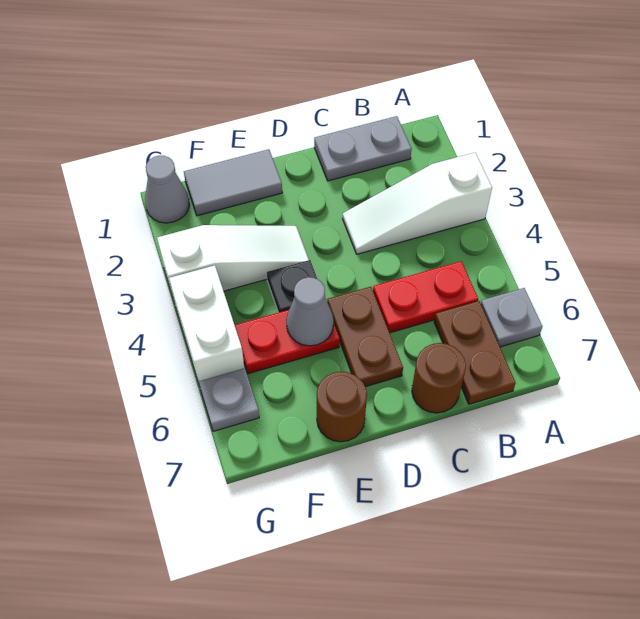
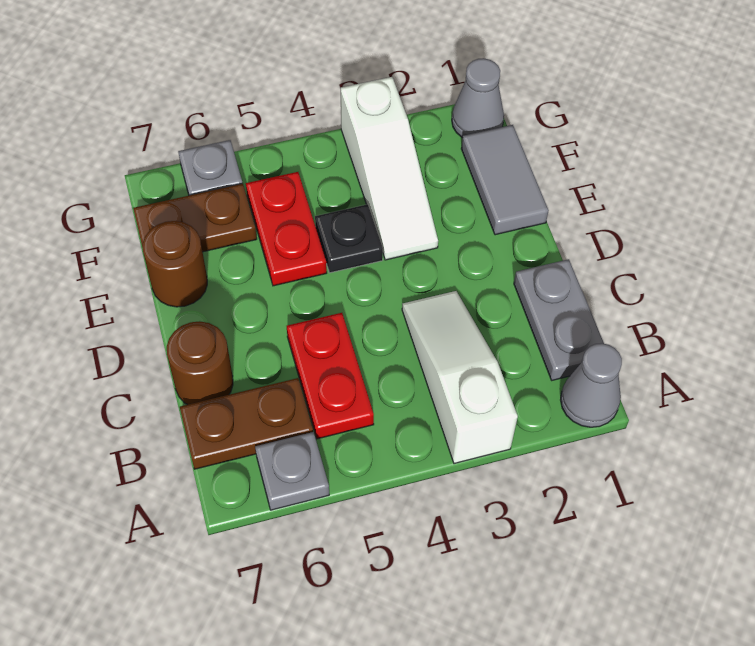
brown plate D5:D6 level 1 -> brown plate F6:F7 level 1
grey cone E5 level 2 -> grey cone A1 level 1
white brick G4:G5 level 1 -> none

